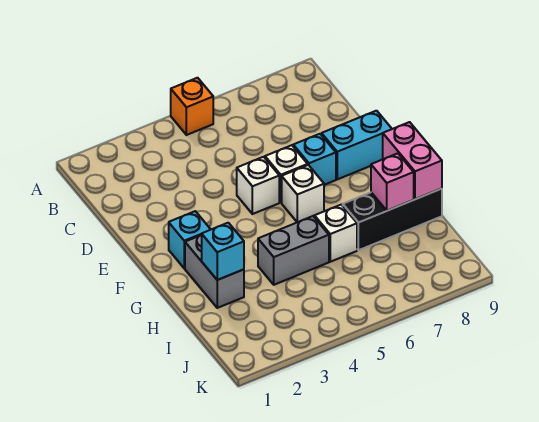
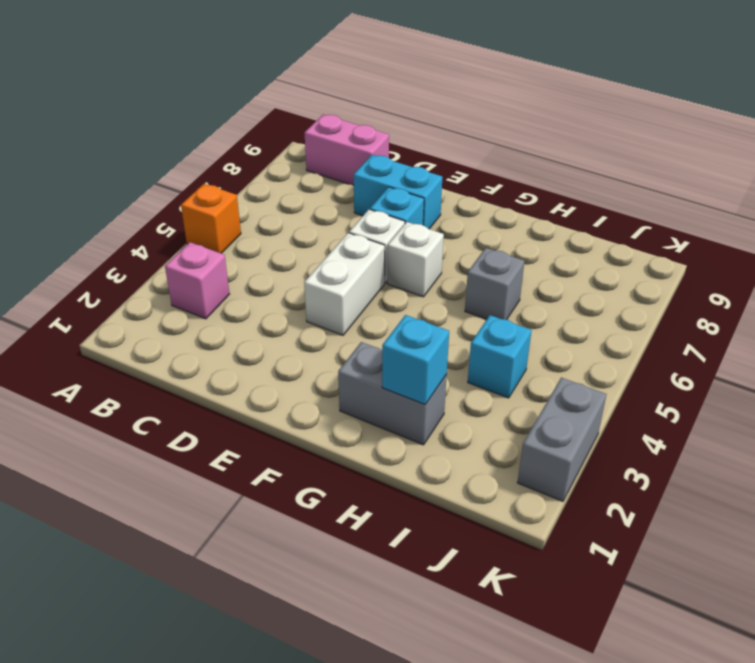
white brick E5 level 1 -> white brick E4:E5 level 1
cyan brick E8:E9 level 1 -> cyan brick D8:E8 level 1
cyan brick F2 level 1 -> cyan brick I4 level 1
pink brick G9:H9 level 2 -> pink brick B9:C9 level 1
grey brick H4:H5 level 1 -> grey brick K2:K3 level 1
white brick H6 level 1 -> grey brick H6 level 1
black brick H7:H9 level 1 -> none
pink brick H8 level 2 -> pink brick B3 level 1

